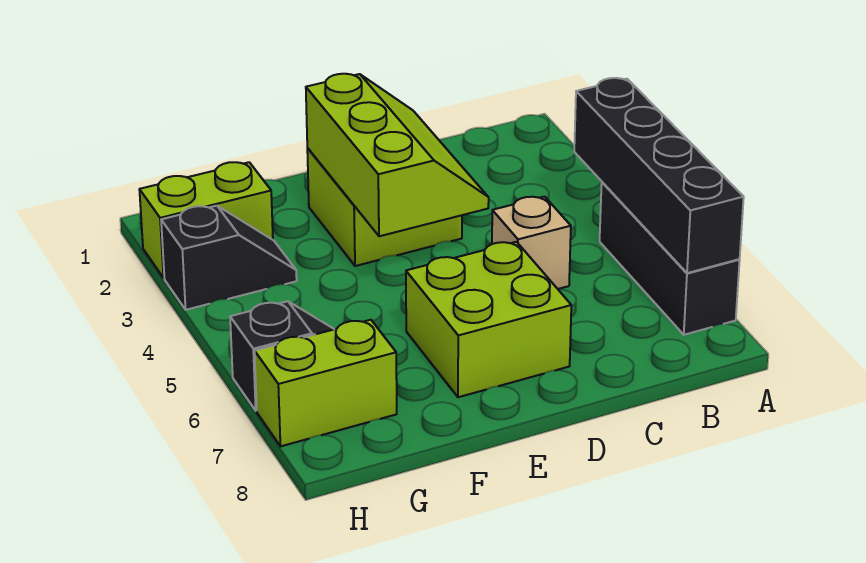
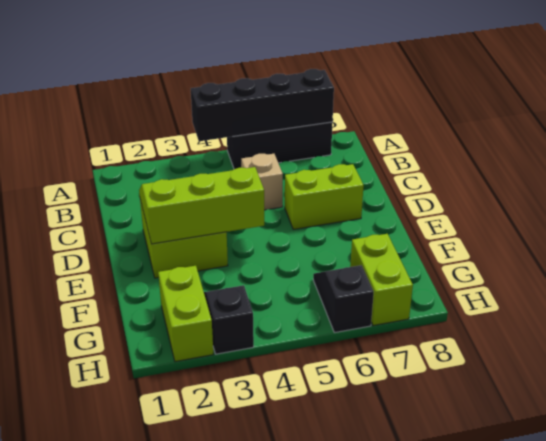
lime brick D6:E7 level 1 -> lime brick D6:D7 level 1

